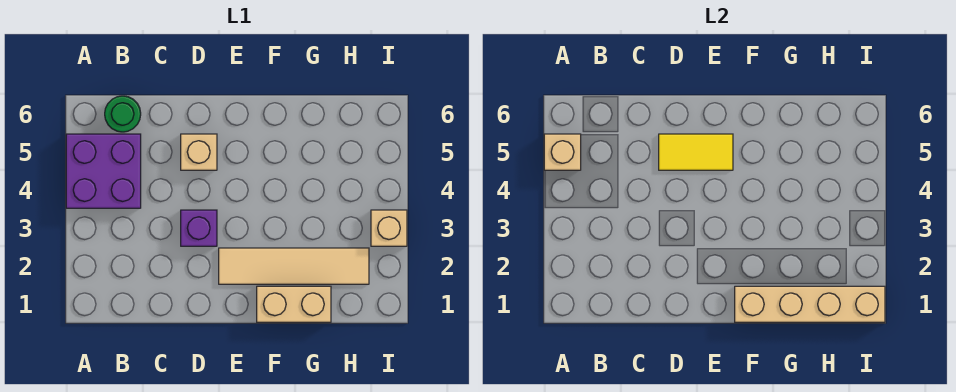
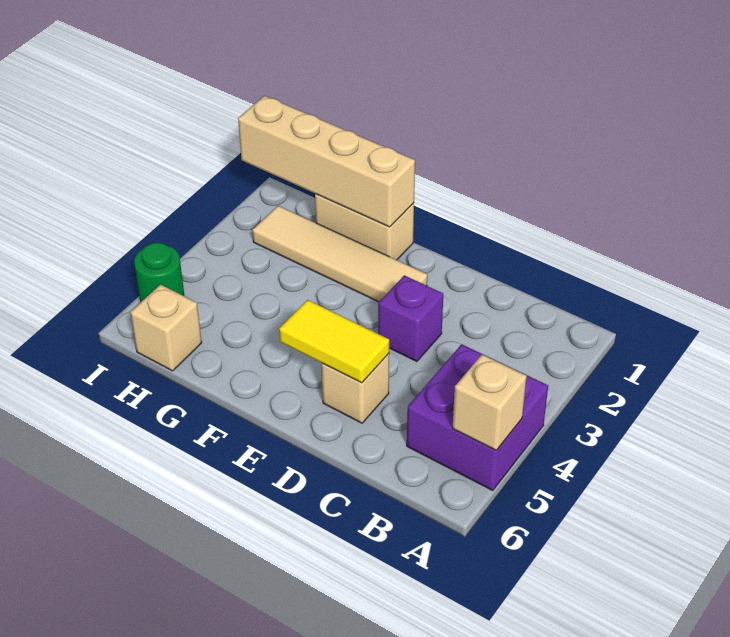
green round brick B6 level 1 -> green round brick I5 level 1
tan brick I3 level 1 -> tan brick H6 level 1

